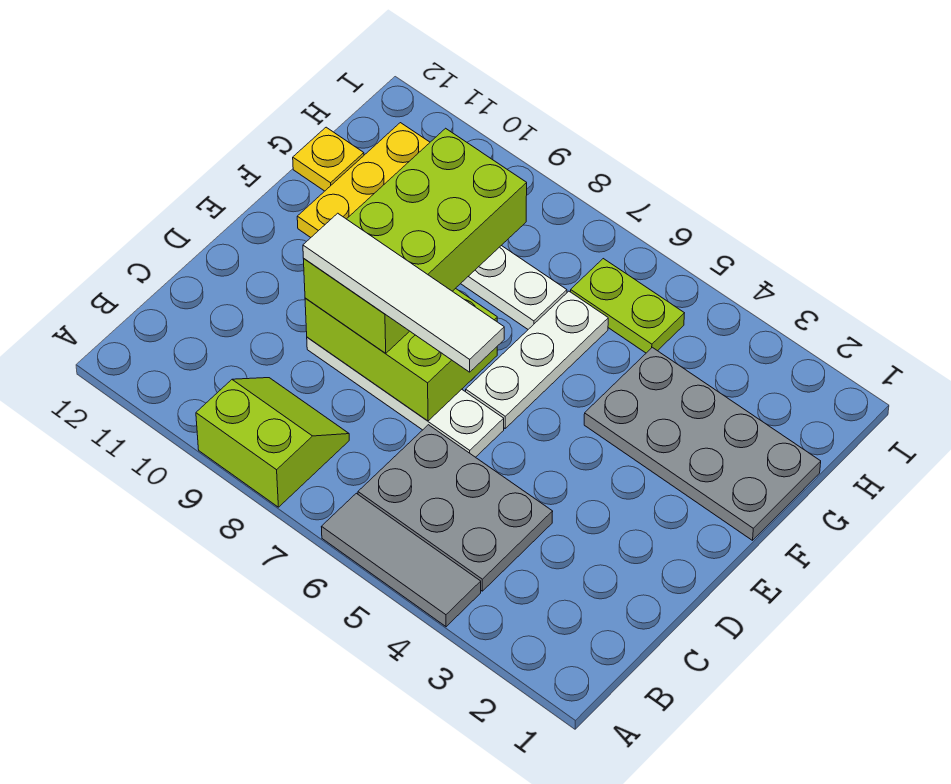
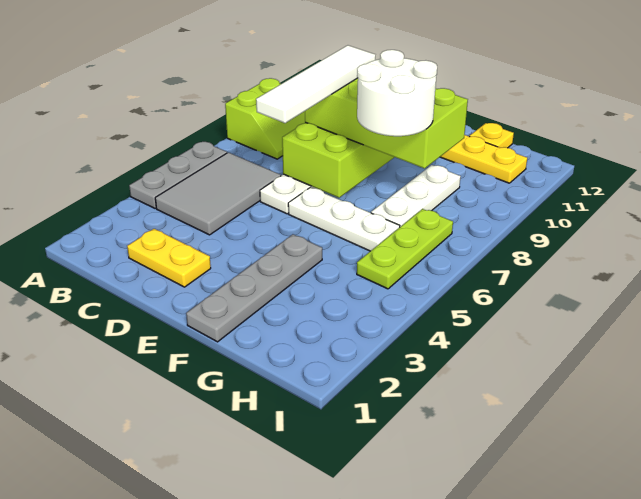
grey tile A4:A6 level 1 -> grey plate A4:A6 level 1
grey plate B4:C6 level 1 -> grey tile B4:C6 level 1
none -> yellow plate C2:D2 level 1
grey plate F1:G4 level 1 -> grey plate F1:F4 level 1
none -> white round brick F7:G8 level 4
lime plate H5:H6 level 1 -> lime plate H5:H7 level 1

